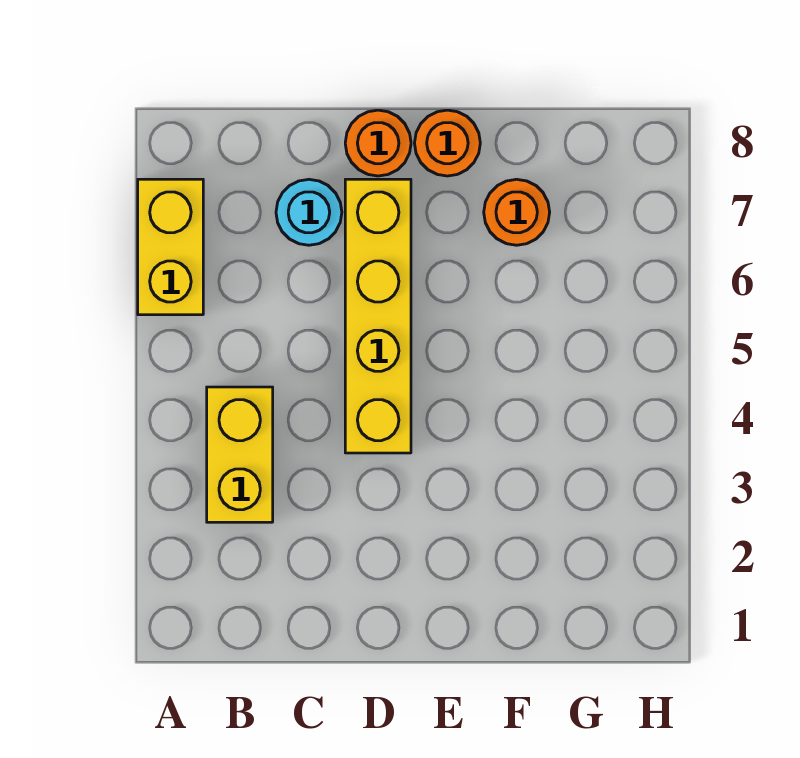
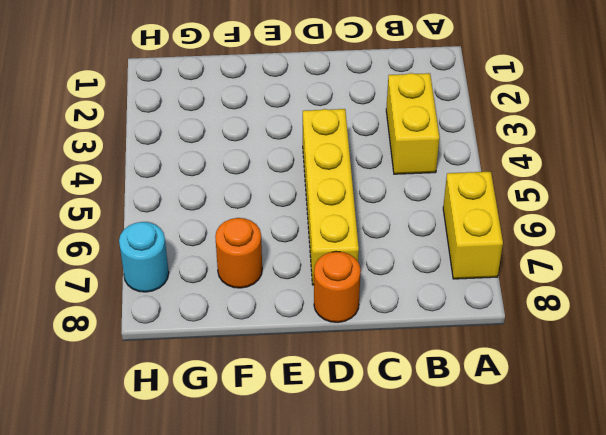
cyan round brick C7 level 1 -> cyan round brick H7 level 1
orange round brick E8 level 1 -> none

